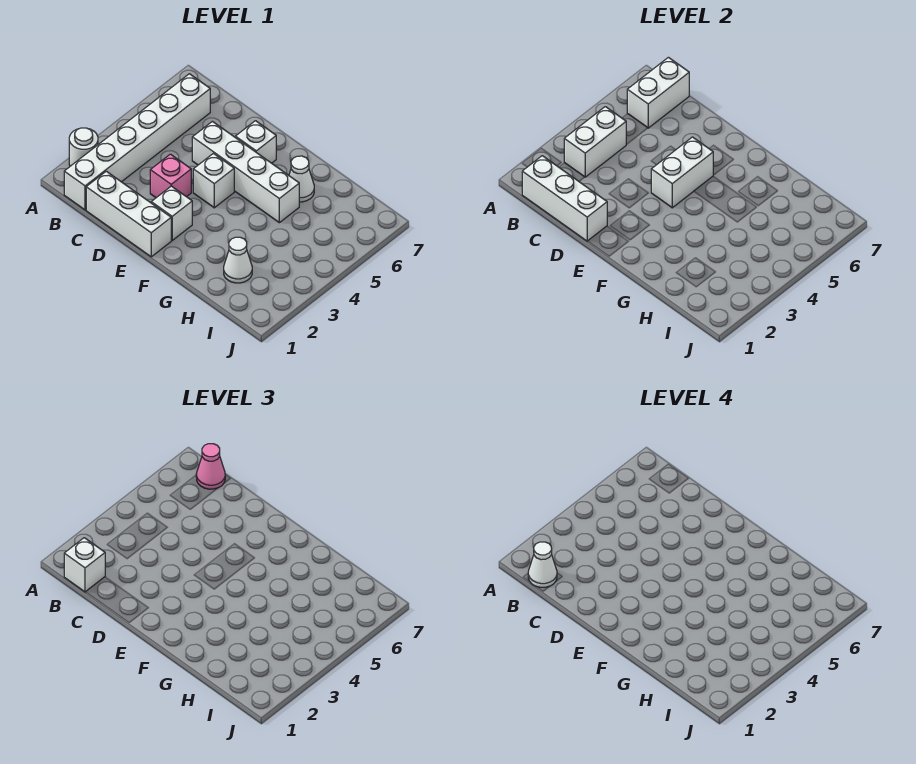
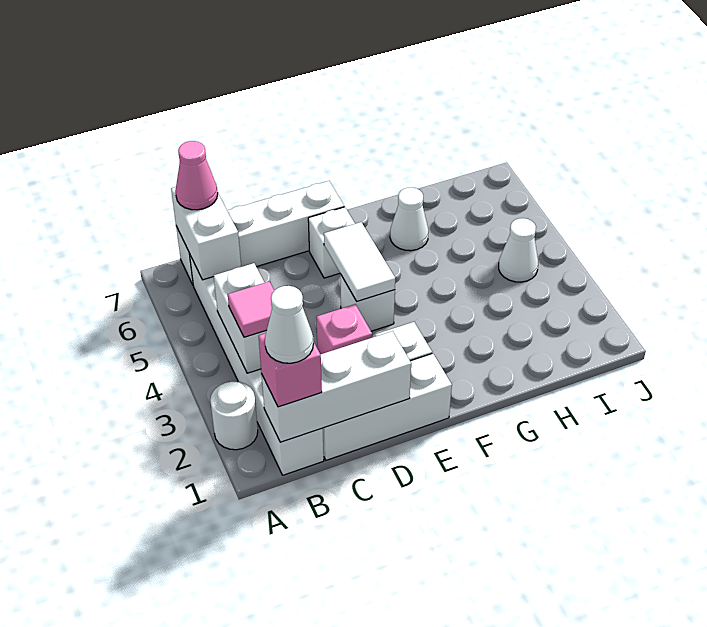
white brick B1 level 3 -> pink brick B1 level 3
none -> pink tile B3 level 3
white brick D5:G5 level 1 -> white brick B7:E7 level 1
white brick E4:E5 level 2 -> white tile E4:E5 level 2
white cone H2 level 1 -> white cone I4 level 1

